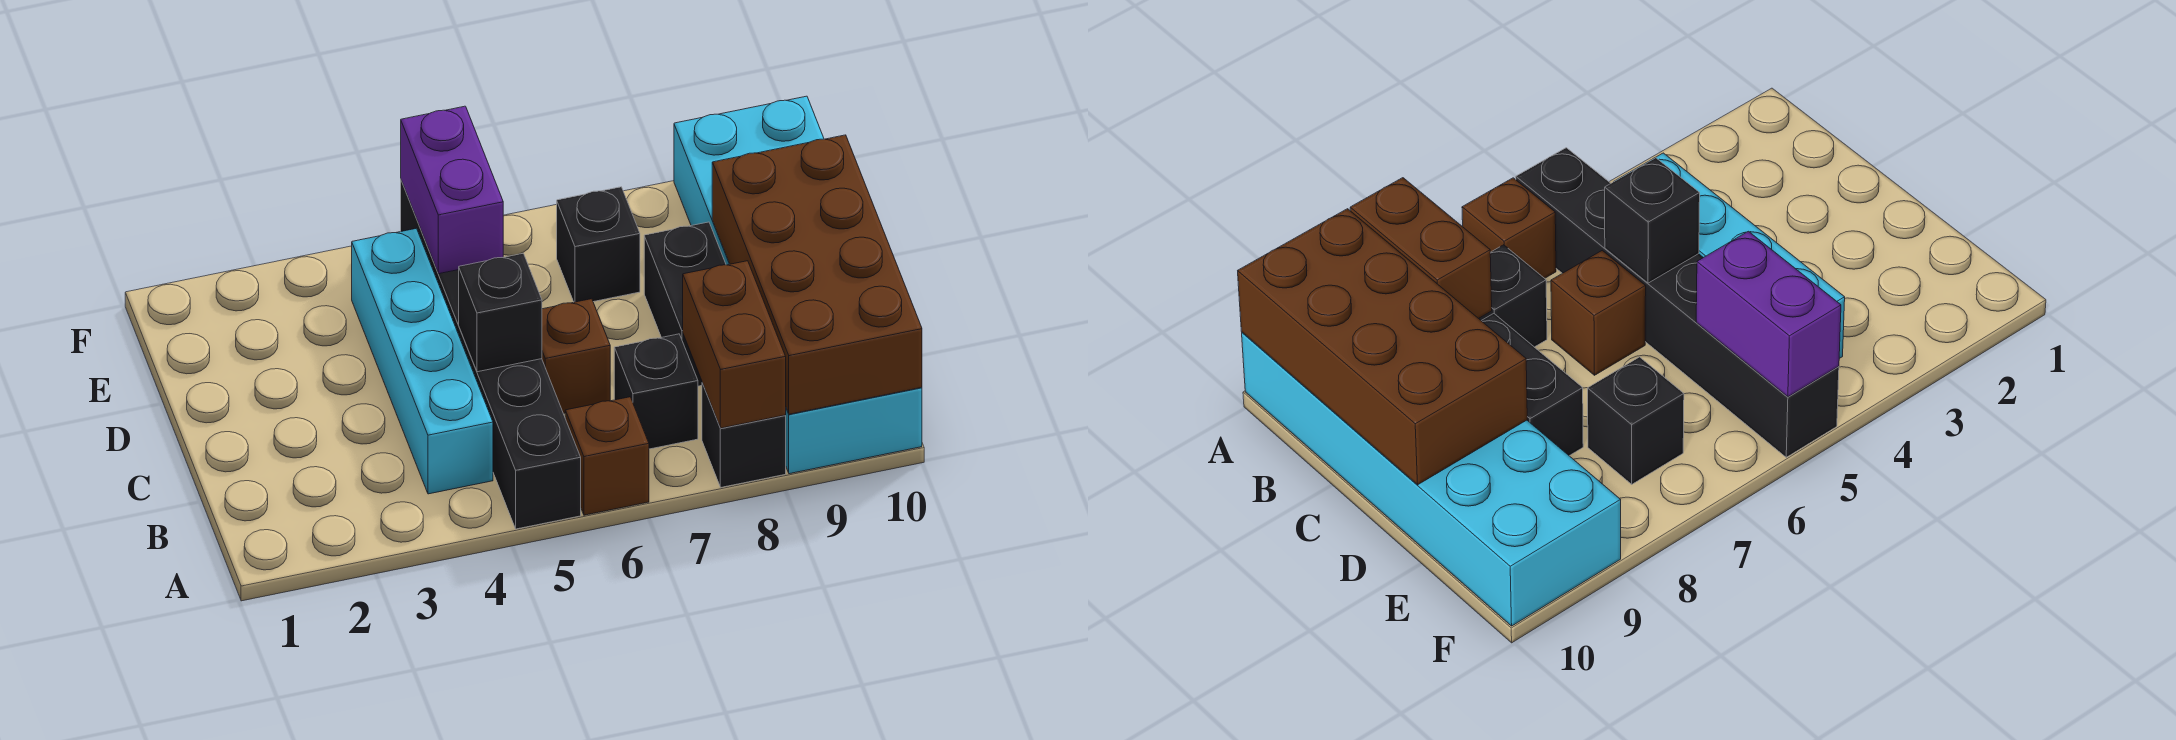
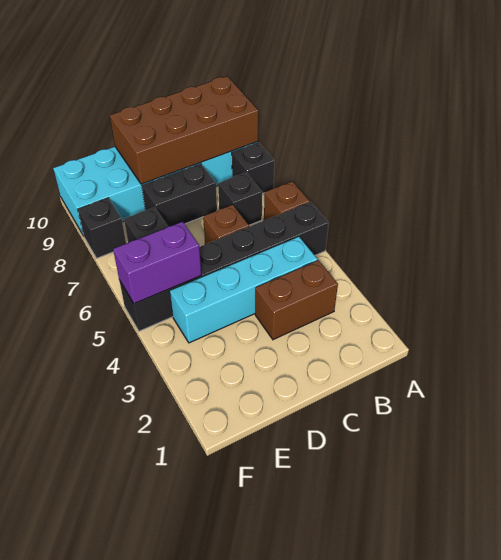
brown brick A8:B8 level 2 -> brown brick B3:C3 level 1
black brick C5 level 2 -> black brick F8 level 1

